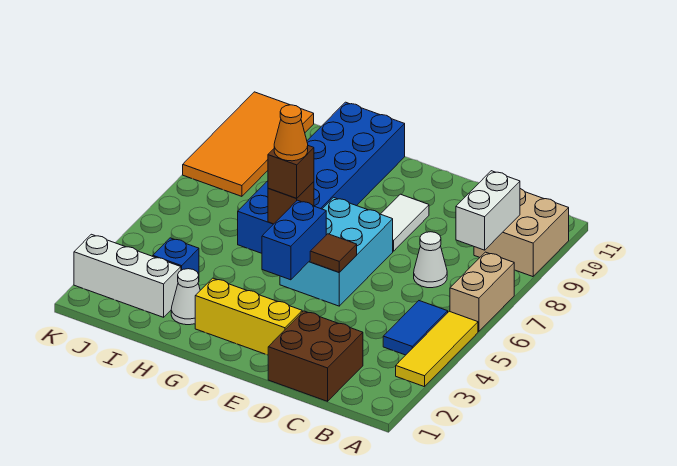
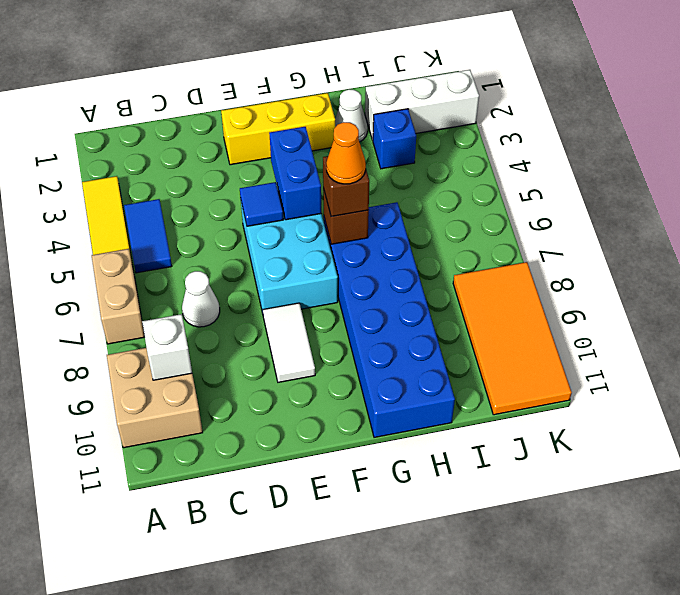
white brick B8:B9 level 2 -> white brick B9 level 2
brown brick C1:D2 level 1 -> none
brown tile E5 level 2 -> blue tile E5 level 2

